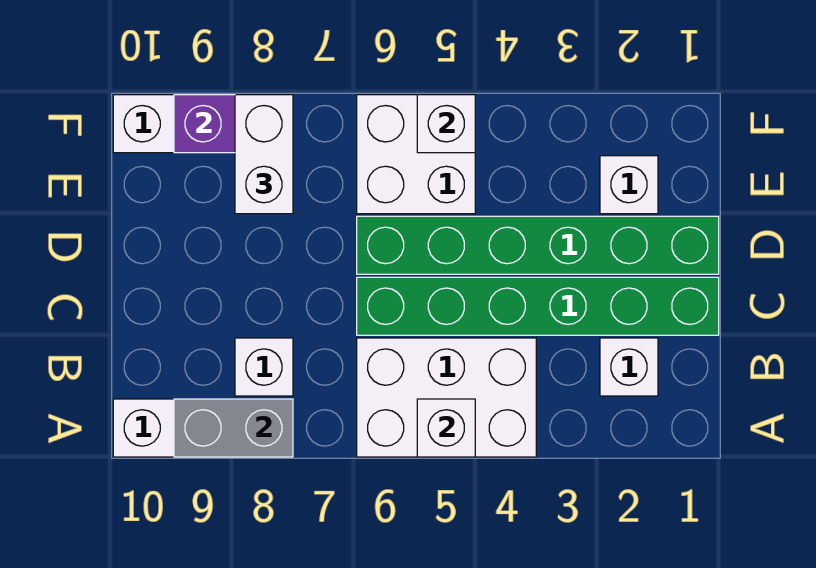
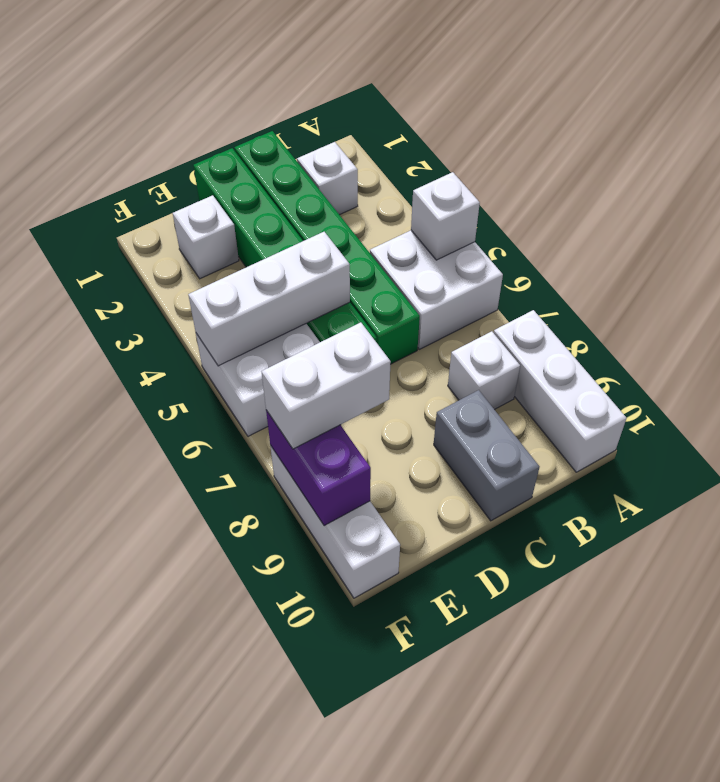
white brick A4:B6 level 1 -> white brick A5:B6 level 1
grey brick A8:A9 level 2 -> grey brick C9:C10 level 1
white brick F5 level 2 -> white brick D5:F5 level 2

